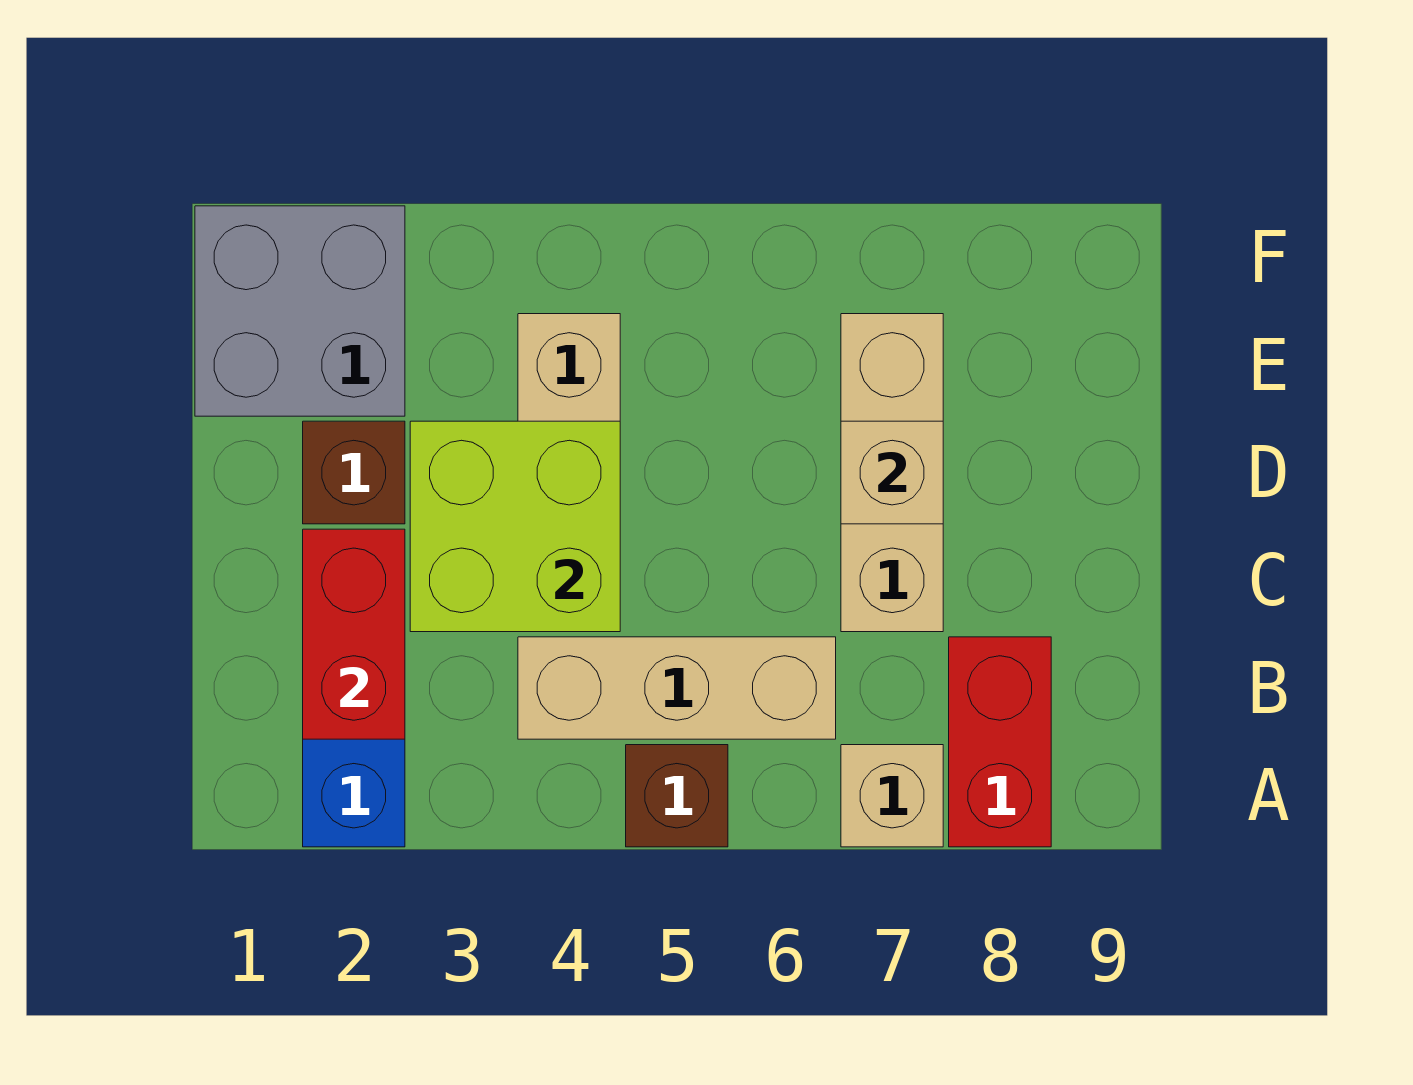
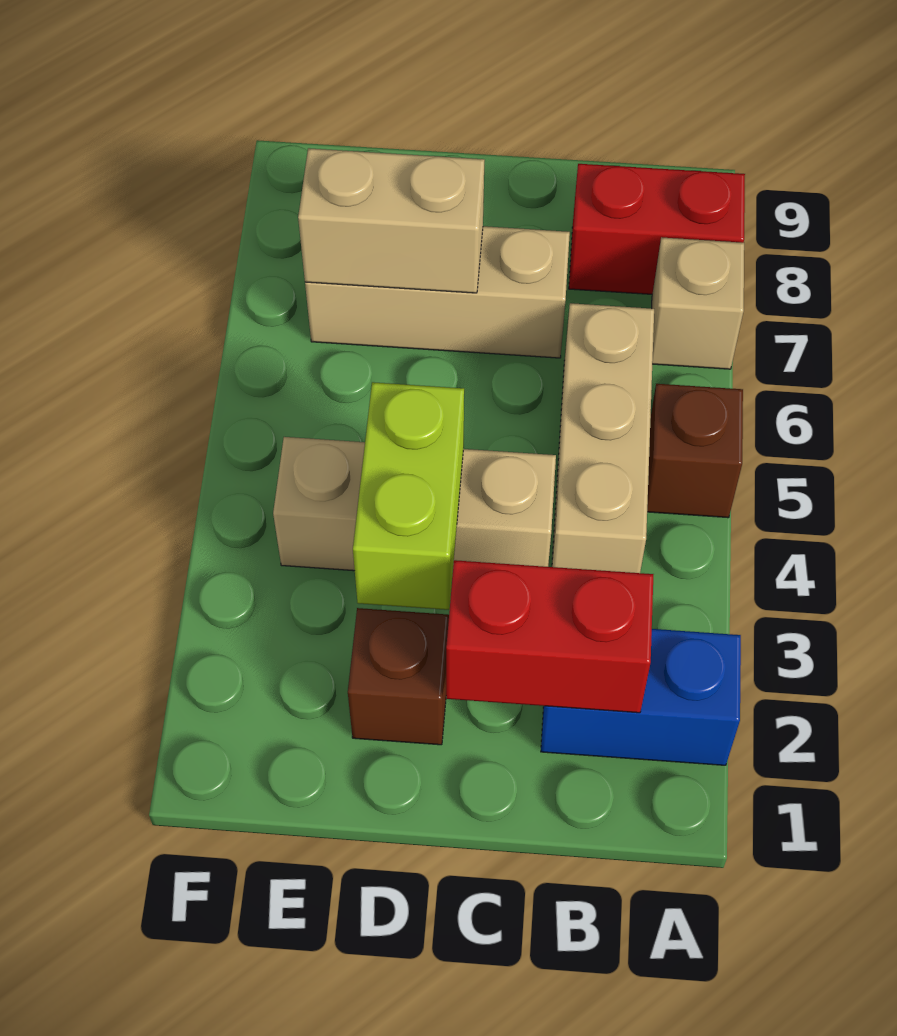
lime brick C3:D4 level 2 -> lime brick D3:D4 level 2
tan brick D7 level 2 -> tan brick D7:E7 level 2
grey brick E1:F2 level 1 -> none

